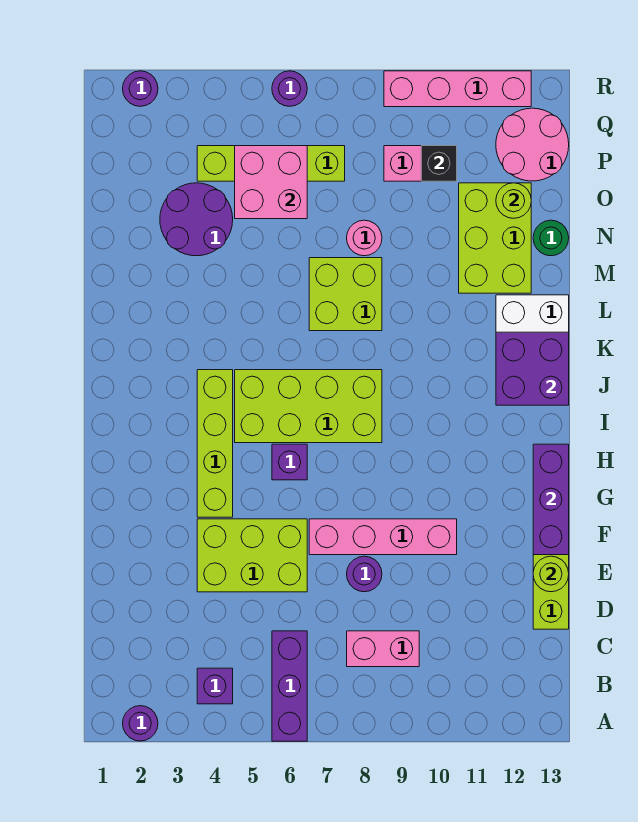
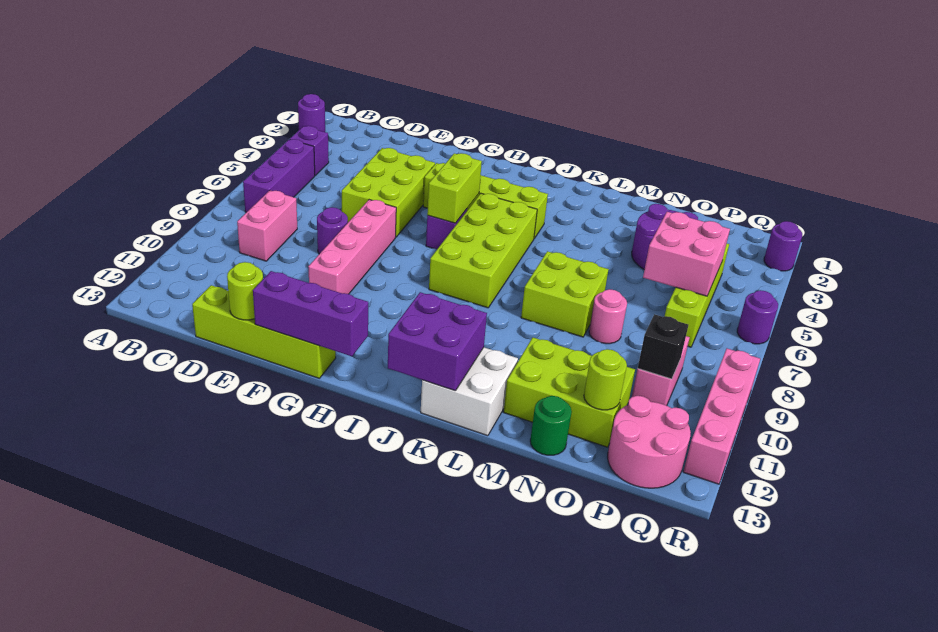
purple brick A6:C6 level 1 -> purple brick B5:B7 level 1
none -> lime brick H5:H6 level 2

